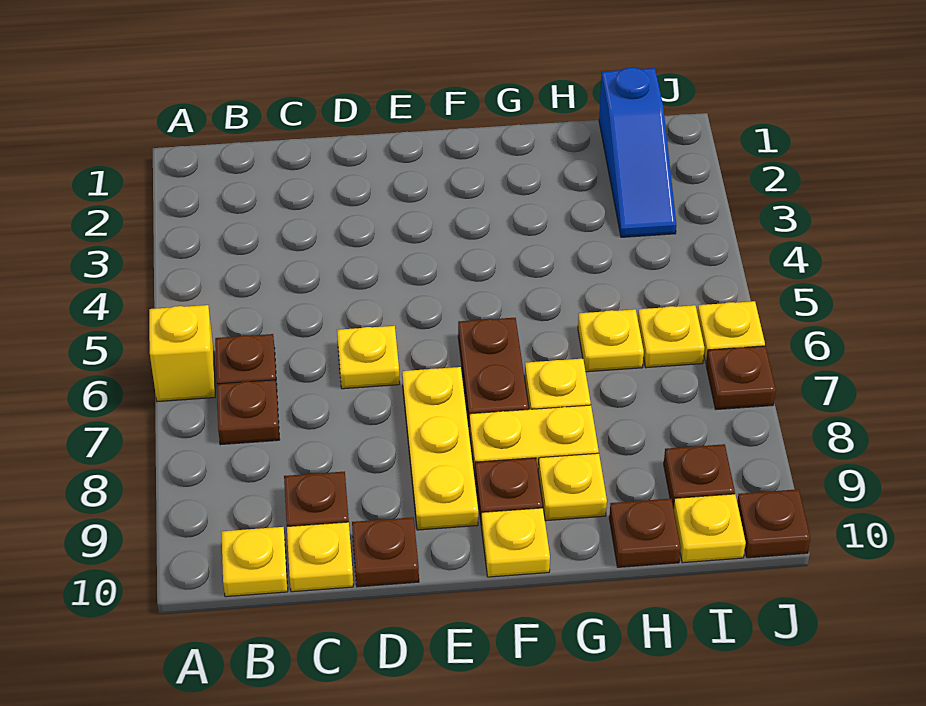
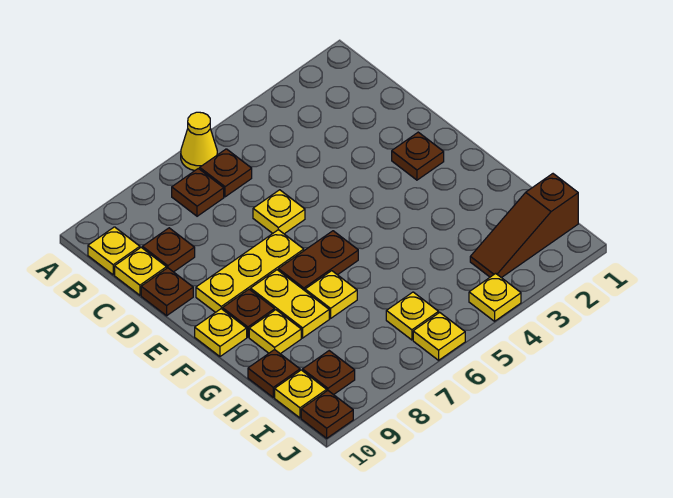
yellow brick A6 level 1 -> yellow cone A6 level 1
yellow plate H6 level 1 -> yellow plate J4 level 1
blue slope I1:I3 level 1 top 1 -> brown slope I1:I3 level 1 top 1
brown plate J7 level 1 -> brown plate E2 level 1

